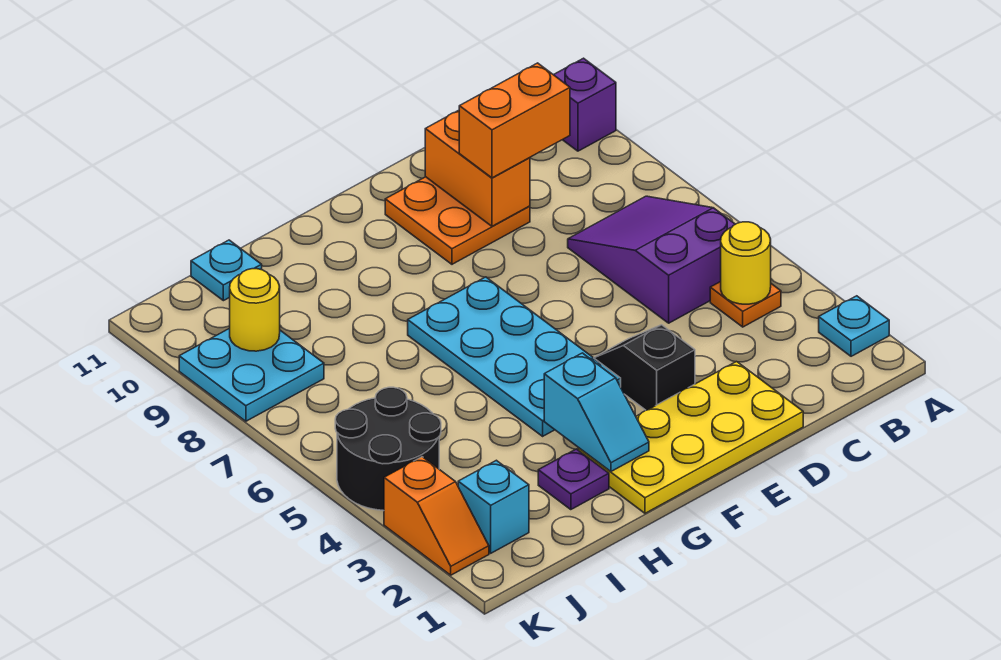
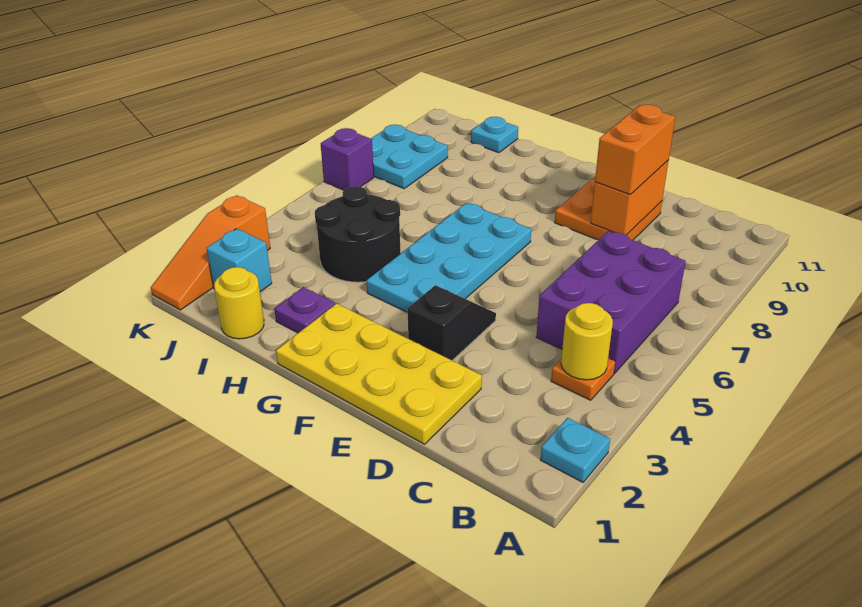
purple brick A10 level 1 -> purple brick K7 level 1
purple slope B5:C7 level 1 top 5 -> purple brick B5:C7 level 1
orange brick C9:D9 level 3 -> orange brick D9:D10 level 3
cyan slope G2:G3 level 2 top 3 -> none
black round brick J4:K5 level 1 -> black round brick H4:I5 level 1
yellow round brick J9 level 2 -> yellow round brick I1 level 1
orange slope K2:K3 level 1 top 3 -> orange slope K1:K3 level 1 top 3

